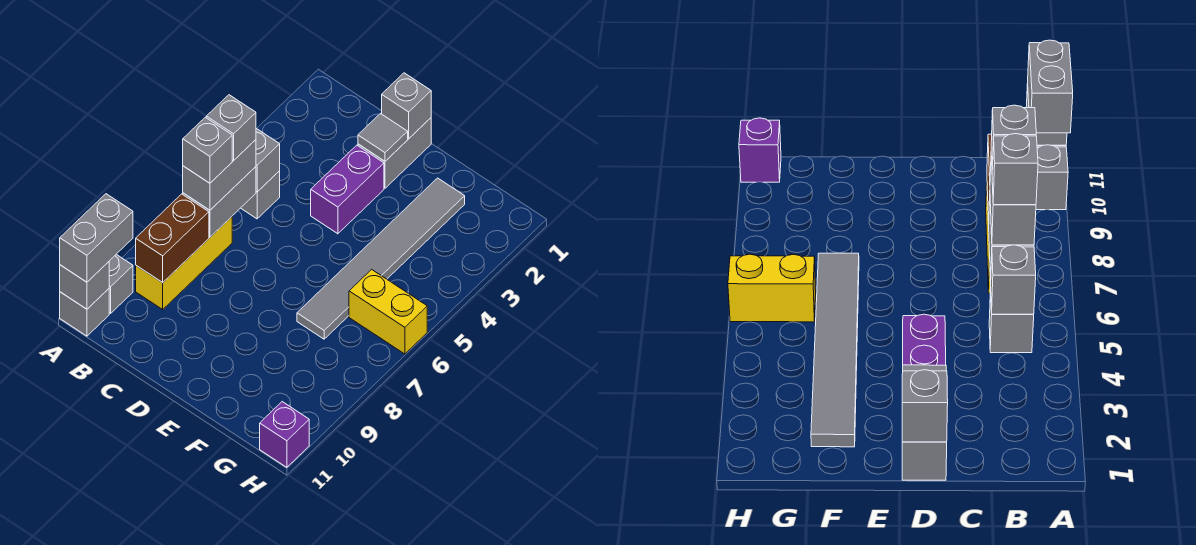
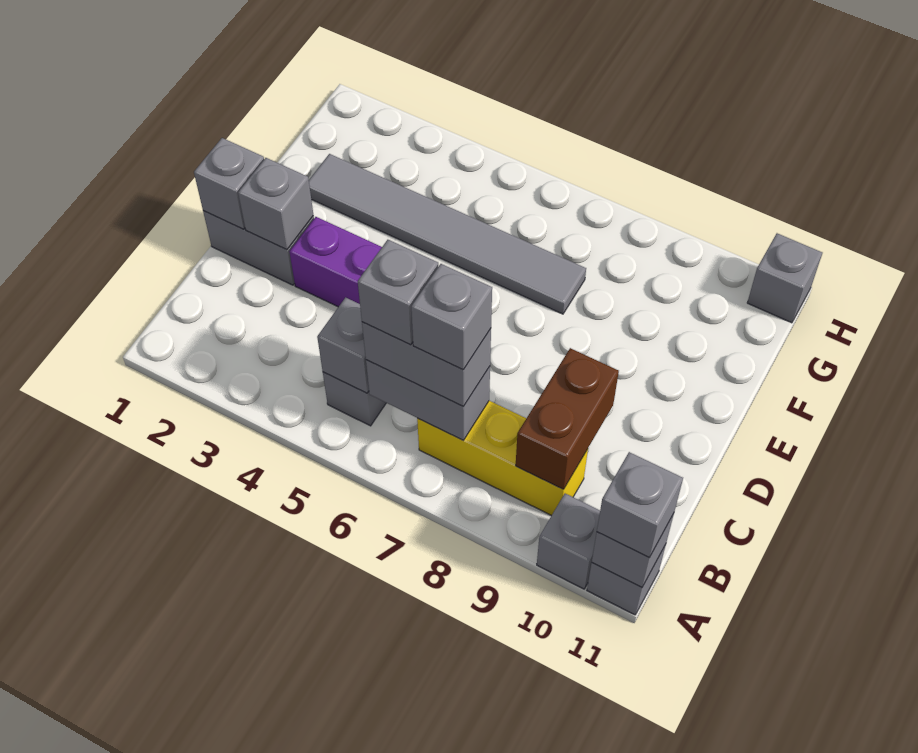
grey brick A10:A11 level 3 -> grey brick A11 level 3
brown brick B8:B9 level 2 -> brown brick B9:C9 level 2
grey tile D2 level 2 -> grey brick D2 level 2
yellow brick G6:H6 level 1 -> none
purple brick H11 level 1 -> grey brick H11 level 1

